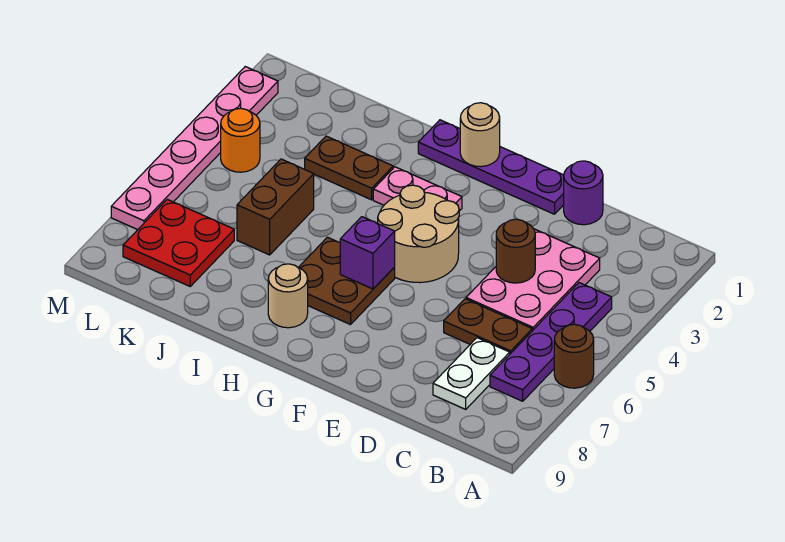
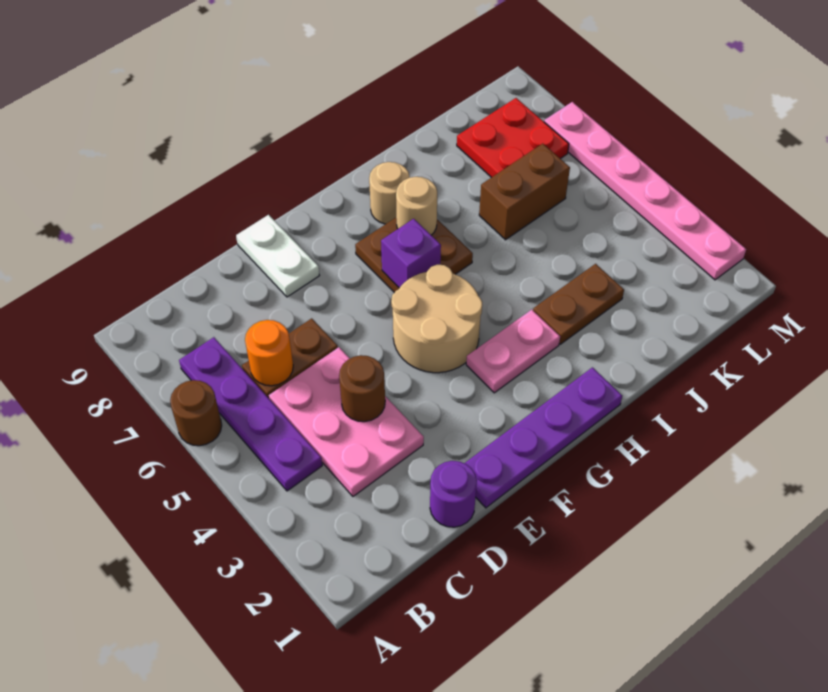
white plate C7:C8 level 1 -> white plate E8:E9 level 1
tan round brick G1 level 2 -> tan round brick H7 level 2
brown brick J5:J6 level 1 -> brown brick J6:K6 level 1
orange round brick L4 level 1 -> orange round brick C6 level 2

